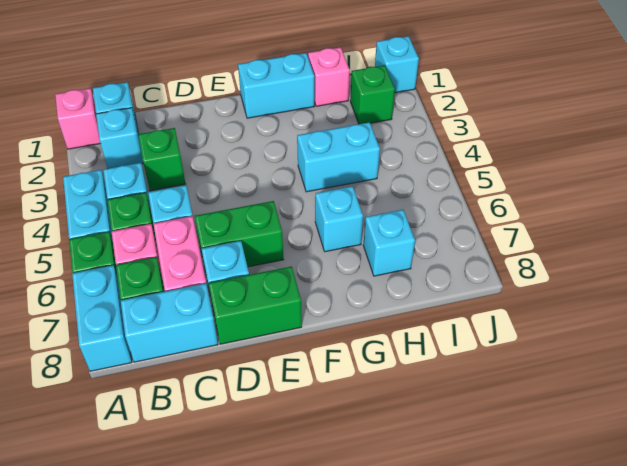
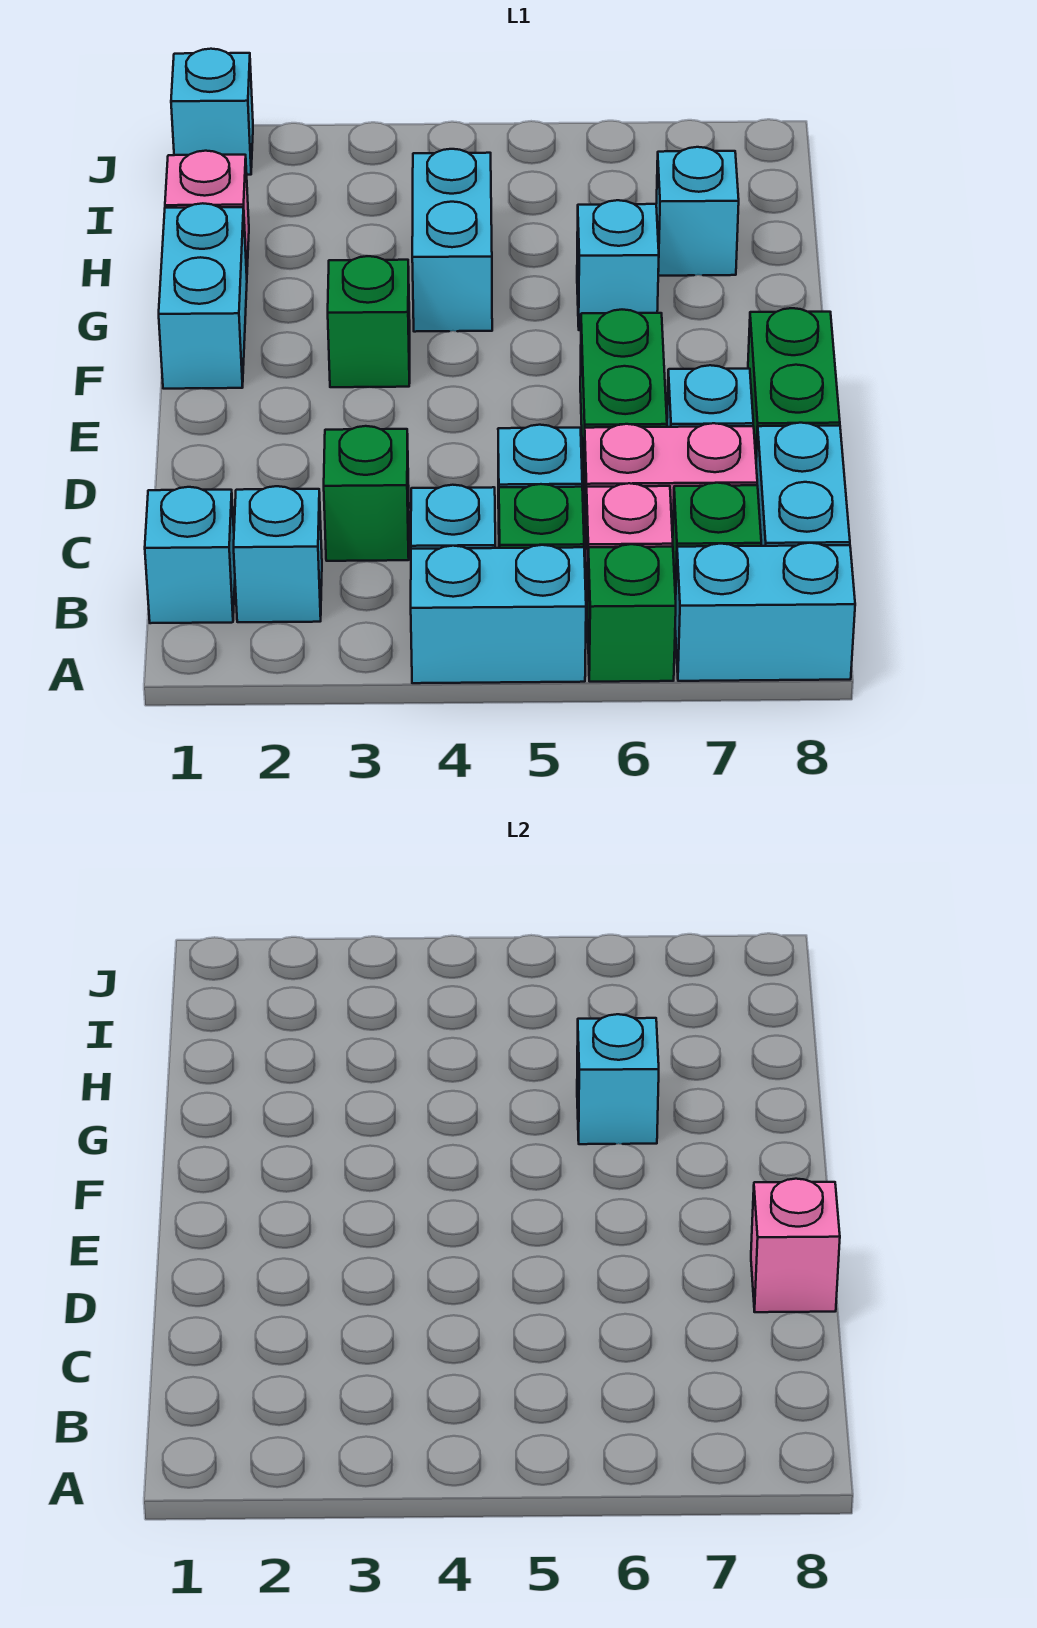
pink brick A1 level 1 -> pink brick D8 level 2
none -> cyan brick G6 level 2
green brick I2 level 1 -> green brick F3 level 1

